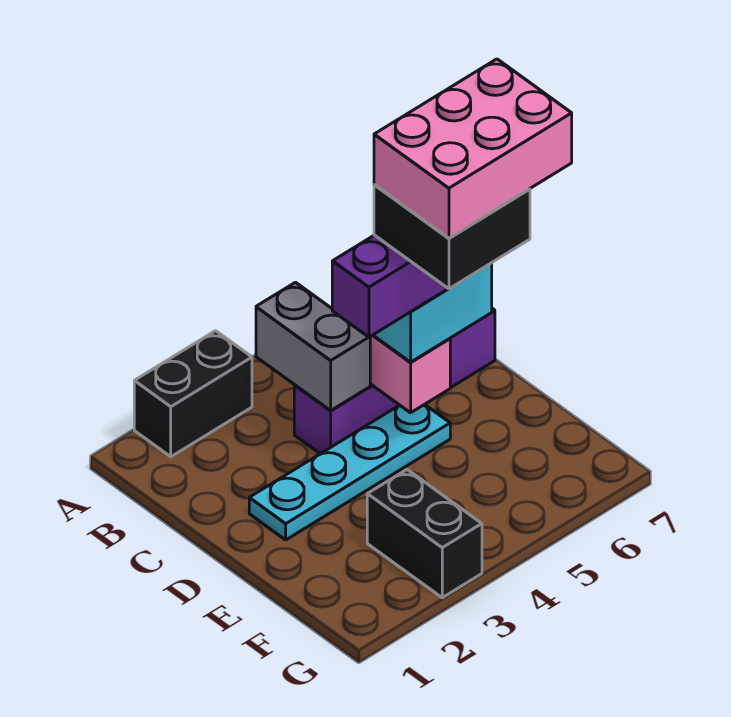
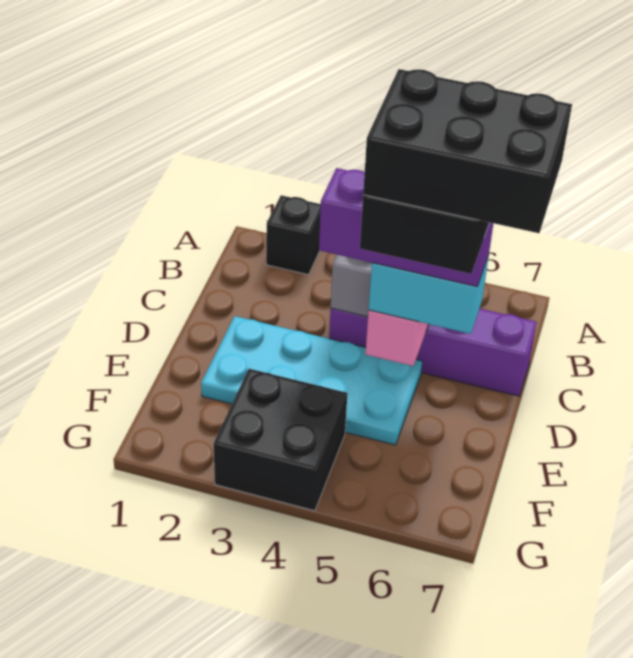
black brick A2:A3 level 1 -> black brick A2 level 1
cyan plate D2:D5 level 1 -> cyan plate D2:E5 level 1
pink brick D5:E7 level 6 -> black brick D5:E7 level 6
black brick F3:G3 level 1 -> black brick F3:G4 level 1

